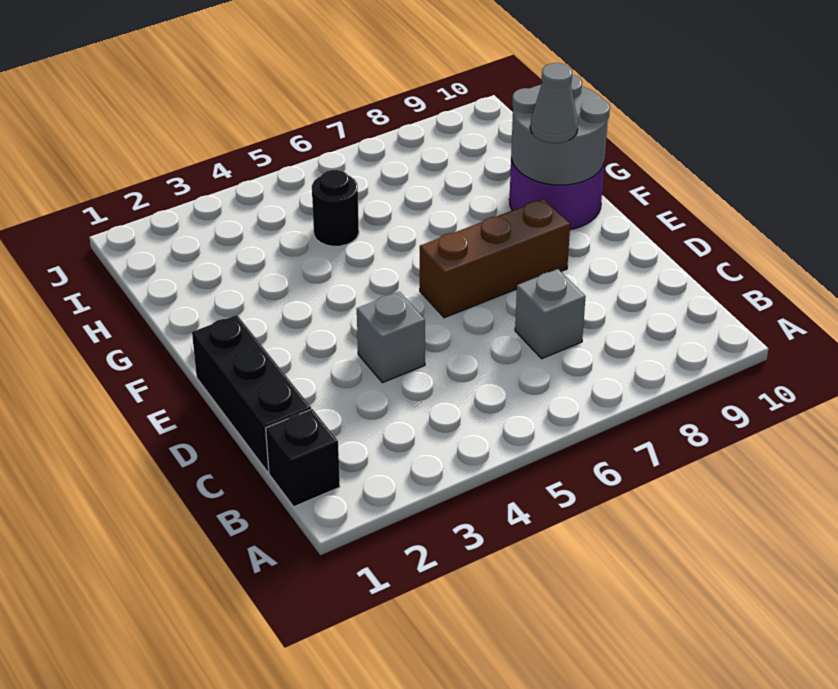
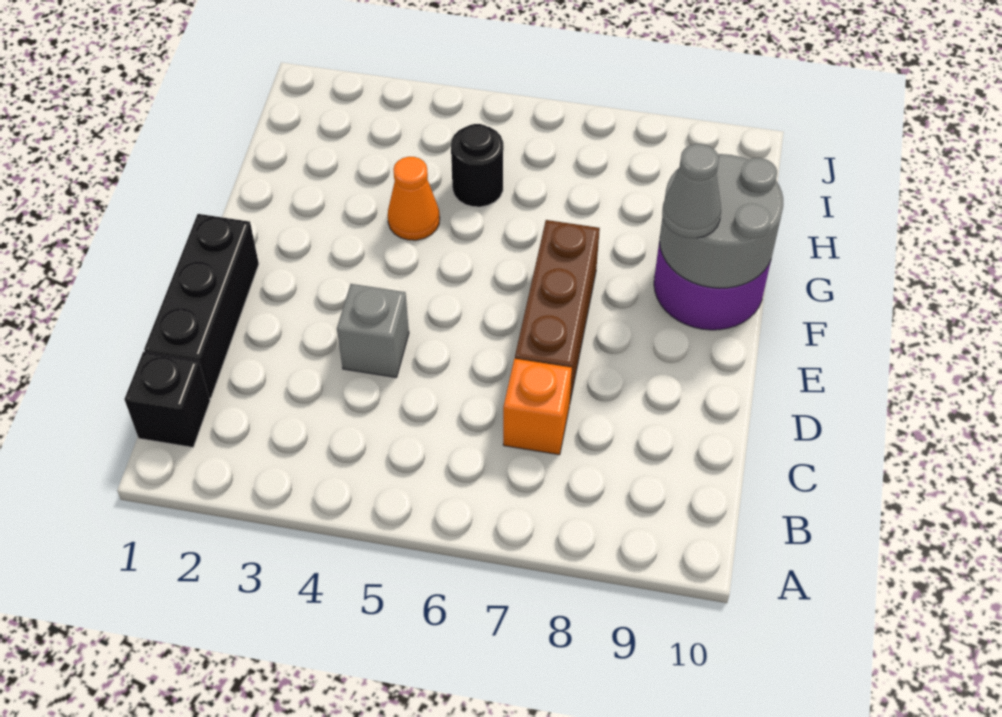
grey brick C7 level 1 -> orange brick C7 level 1
brown brick E6:E8 level 1 -> brown brick D7:F7 level 1
none -> orange cone G4 level 1

